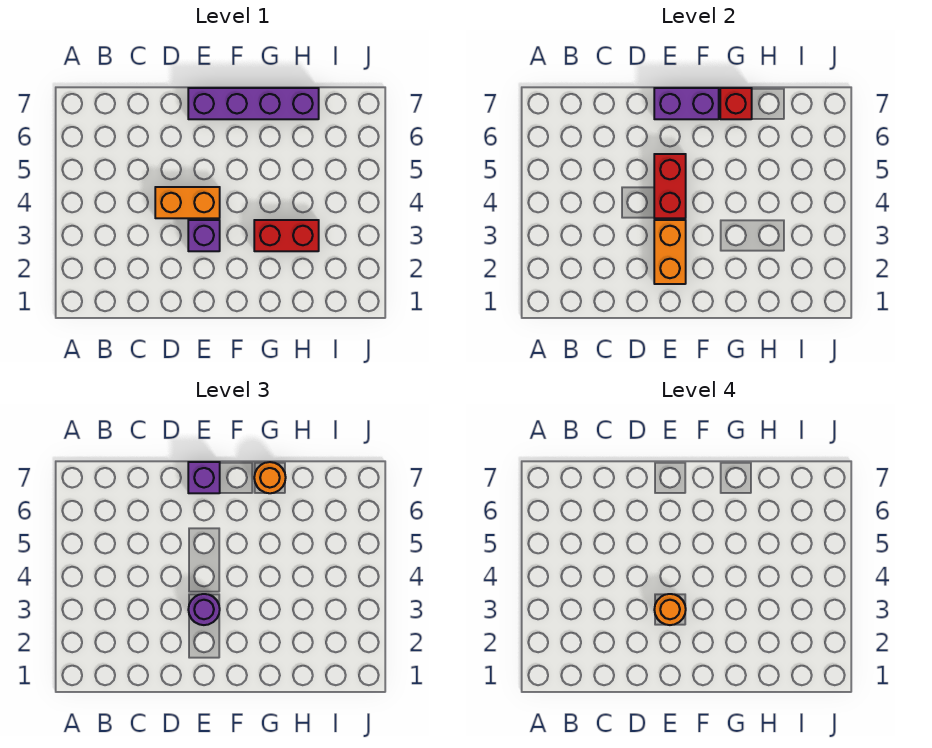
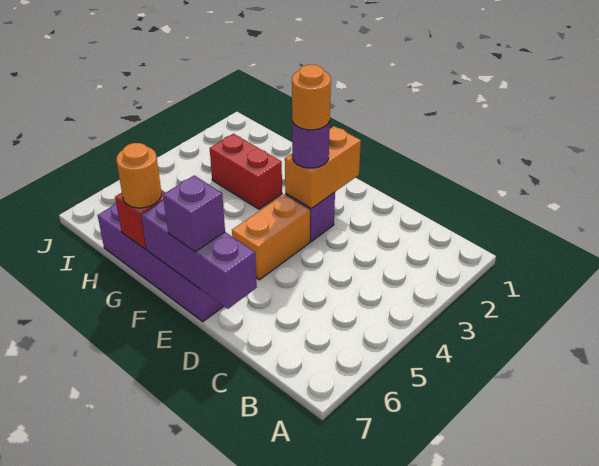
orange brick D4:E4 level 1 -> orange brick E4:E5 level 1
red brick E4:E5 level 2 -> none
purple brick E7:F7 level 2 -> purple brick D7:F7 level 2

